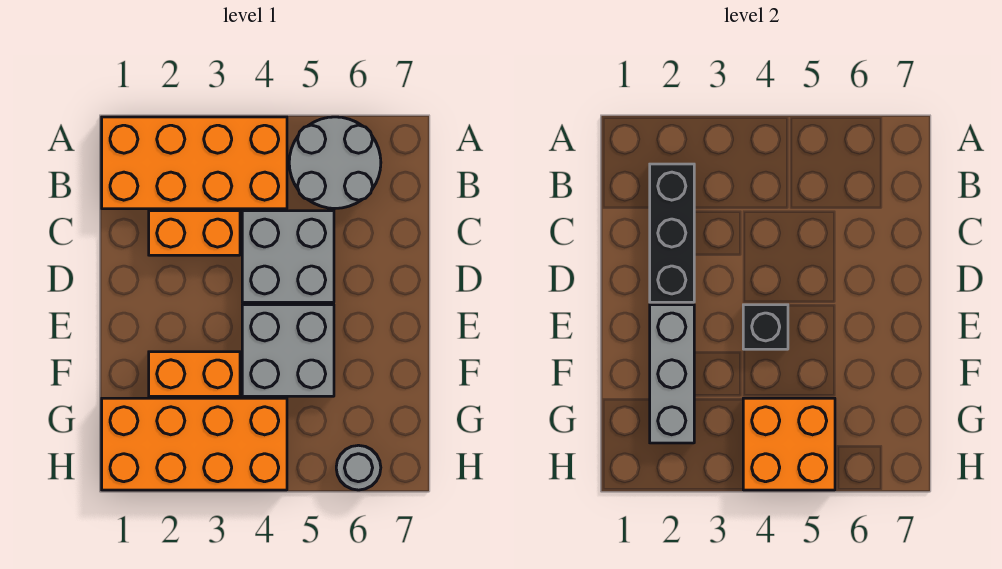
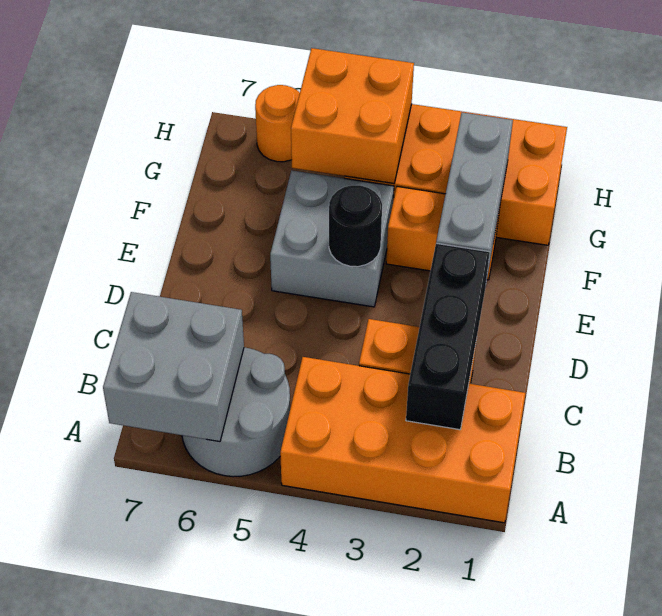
grey brick C4:D5 level 1 -> grey brick A6:B7 level 2
black brick E4 level 2 -> black round brick E4 level 2
grey round brick H6 level 1 -> orange round brick H6 level 1

